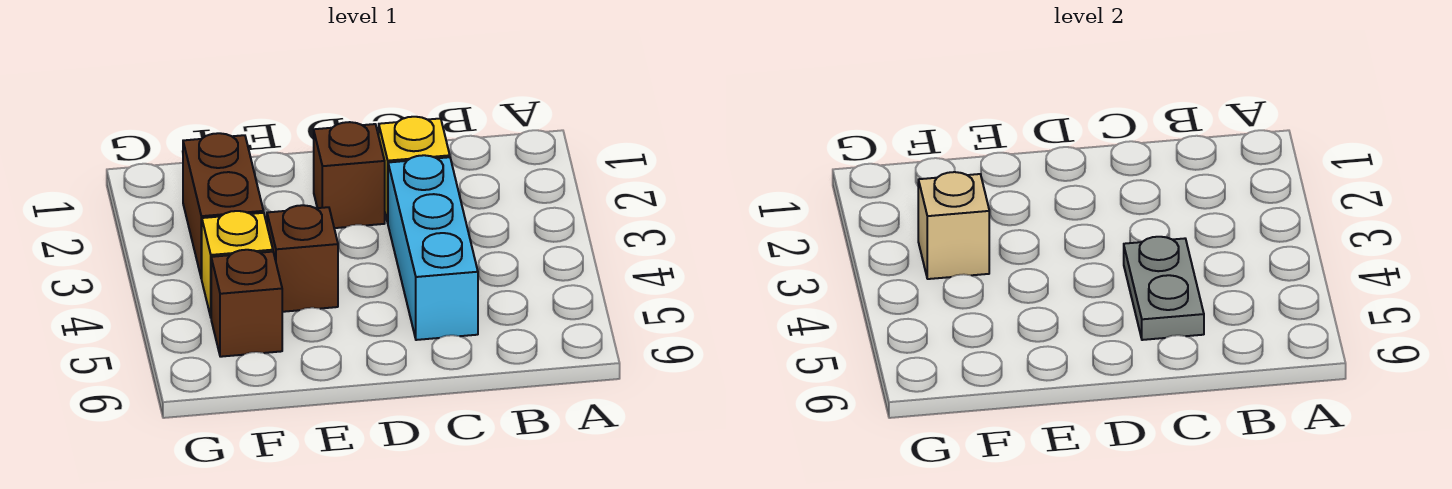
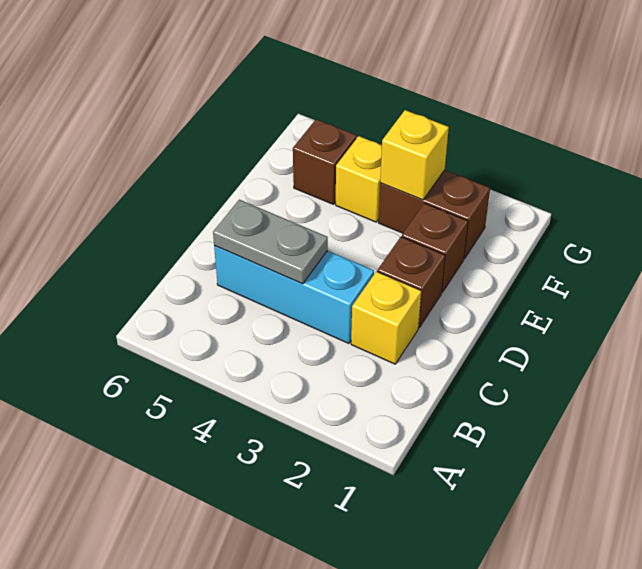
brown brick E4 level 1 -> brown brick E2 level 1
tan brick F3 level 2 -> yellow brick F3 level 2

